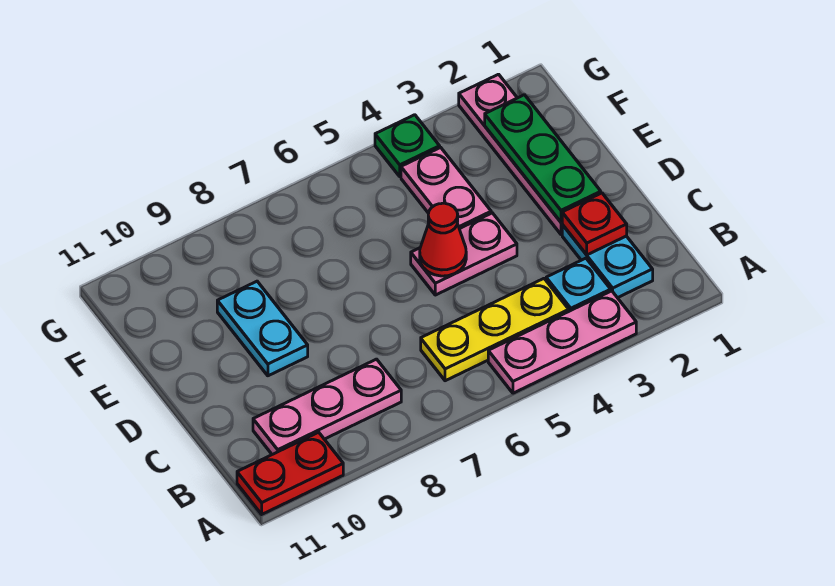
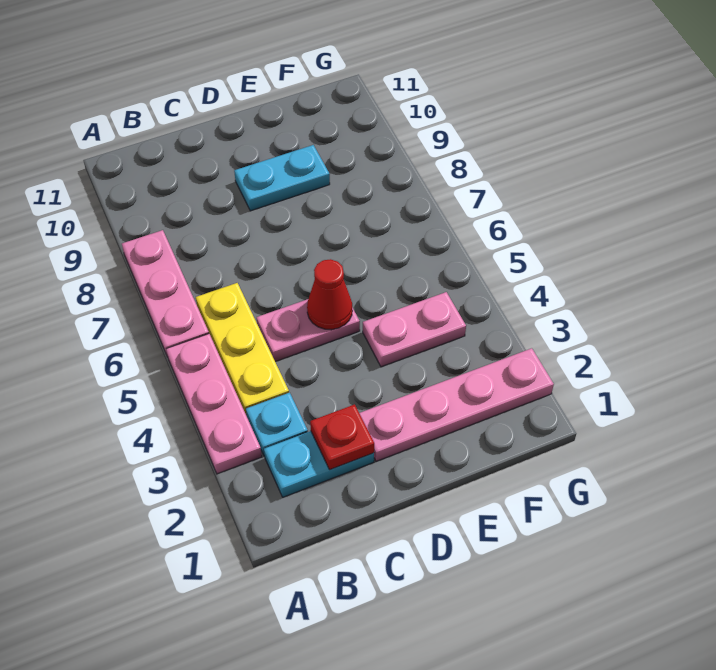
red plate A10:A11 level 1 -> none
pink plate B8:B10 level 1 -> pink plate A6:A8 level 1
green plate D2:F2 level 2 -> none
pink plate D4:D5 level 1 -> pink plate C5:D5 level 1
green plate G4 level 1 -> none

